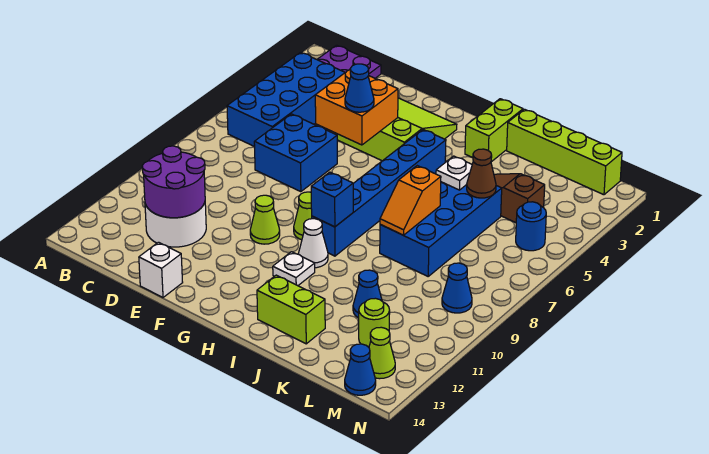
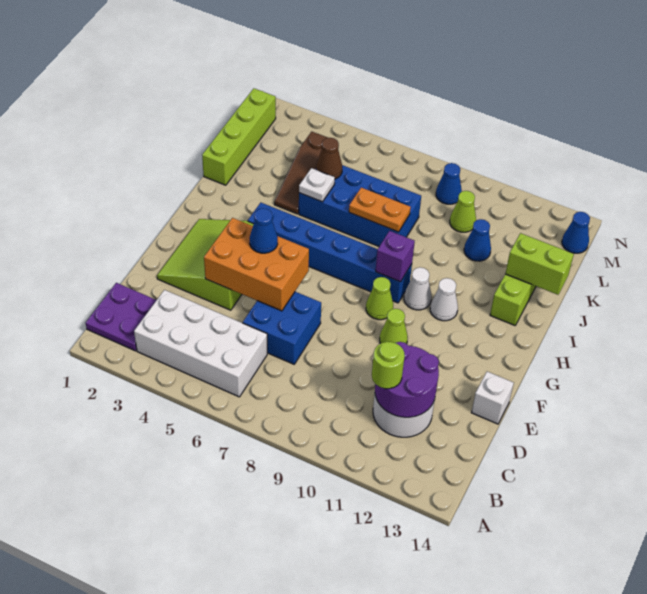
blue brick B3:C6 level 1 -> white brick B3:C6 level 1
orange brick E4:F5 level 2 -> orange brick E4:F6 level 2
blue brick H9 level 2 -> purple brick H9 level 2
white plate H11 level 1 -> white cone H11 level 1
lime brick I1:I2 level 1 -> lime brick J13:J14 level 2
orange slope J7:J8 level 2 top 7 -> orange plate J7:J8 level 2
lime round brick L12 level 1 -> lime round brick C11 level 3
blue round brick M5 level 1 -> none
lime cone M13 level 1 -> lime cone L10 level 1

